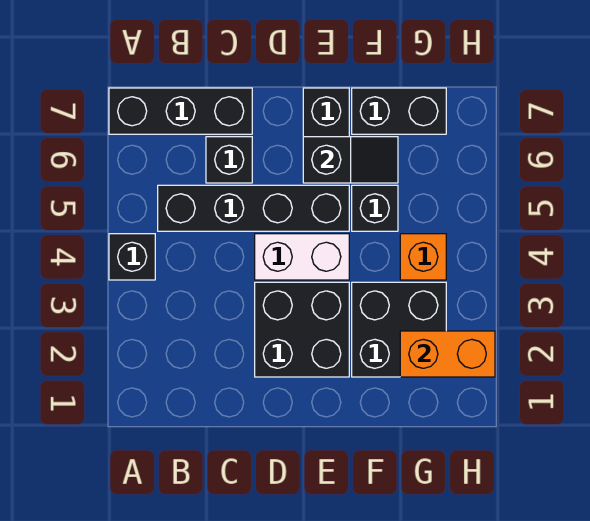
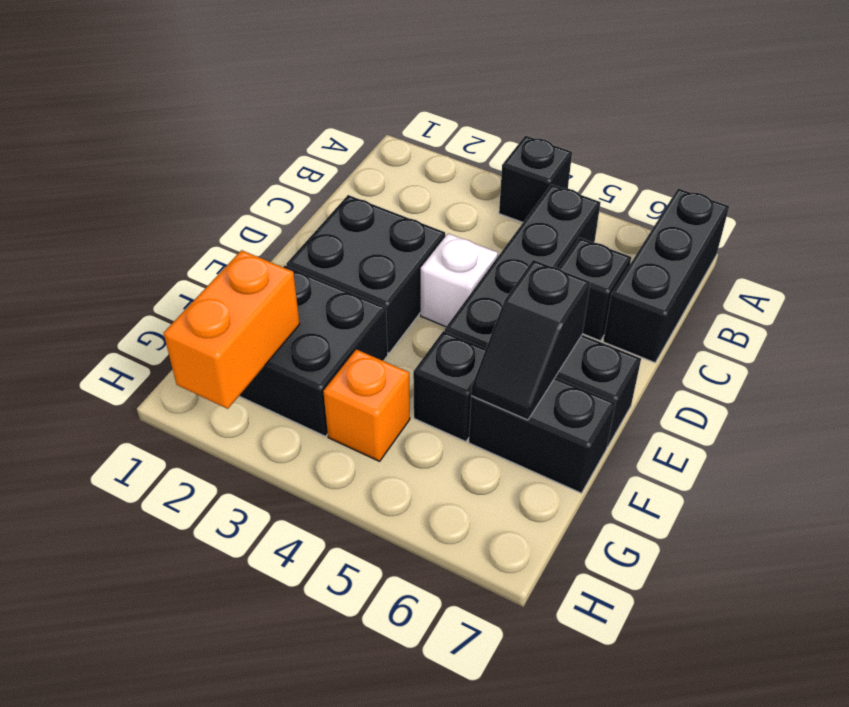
white brick D4:E4 level 1 -> white brick D4 level 1
black brick F7:G7 level 1 -> black brick F6:F7 level 1

